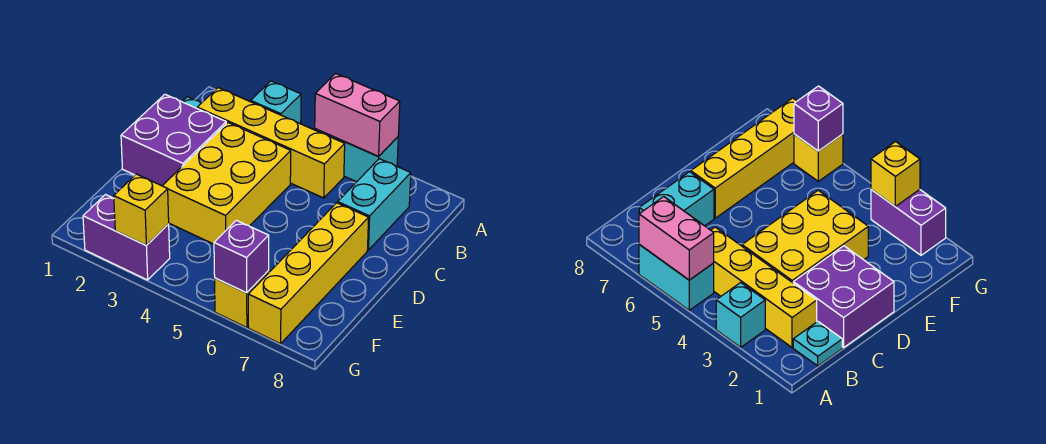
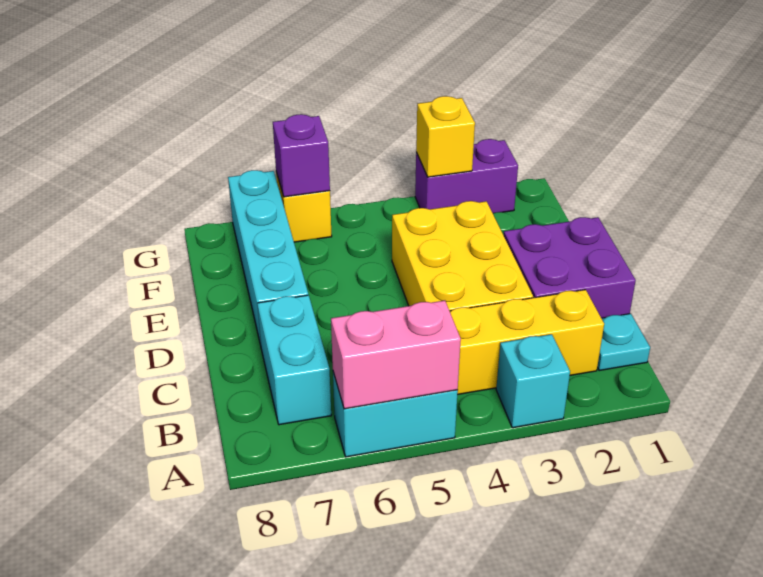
yellow brick D7:G7 level 1 -> cyan brick D7:G7 level 1

